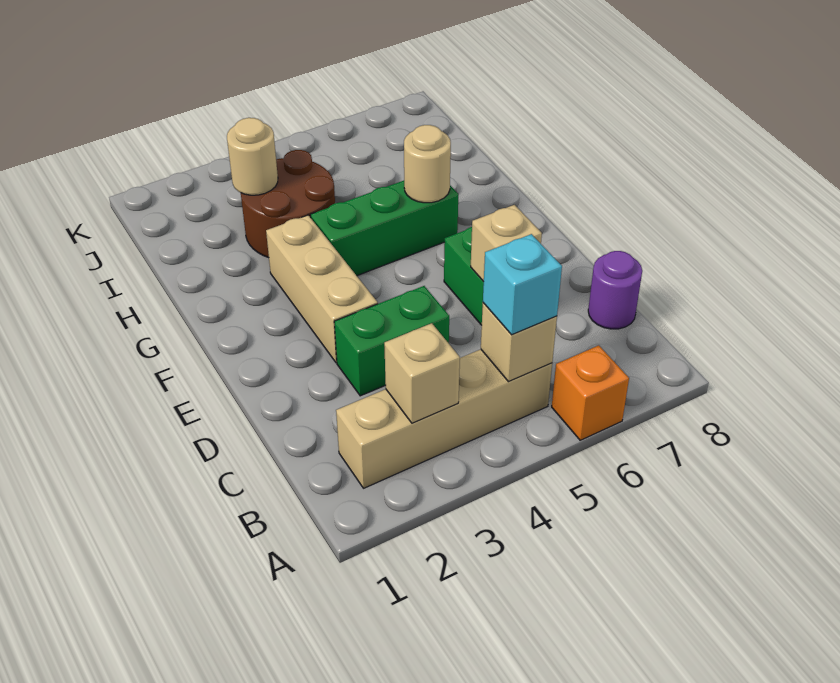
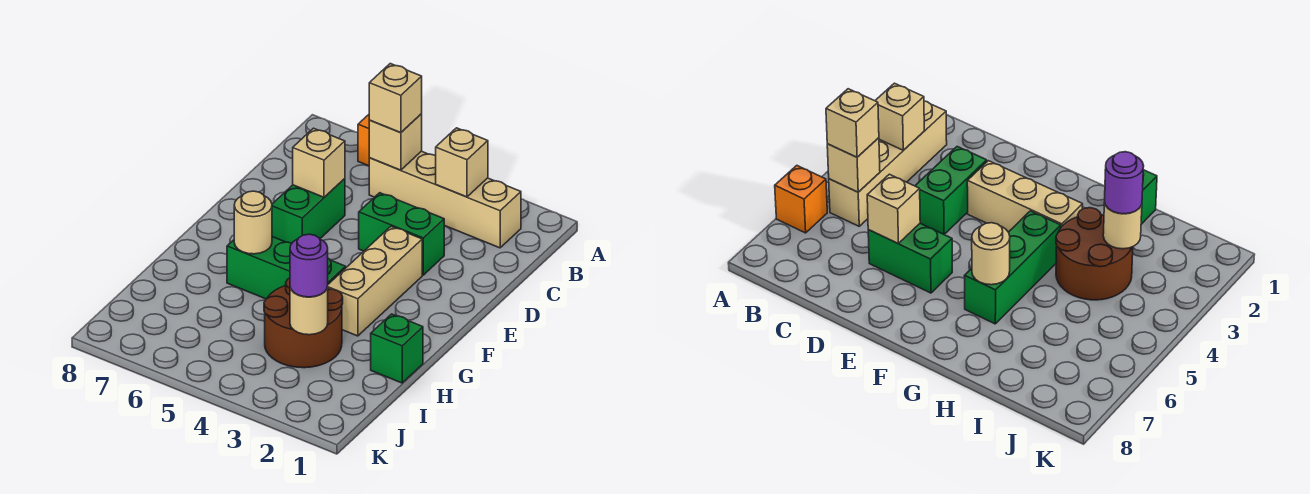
cyan brick B5 level 3 -> tan brick B5 level 3
purple round brick C8 level 1 -> purple round brick I3 level 3
none -> green brick H1 level 1

